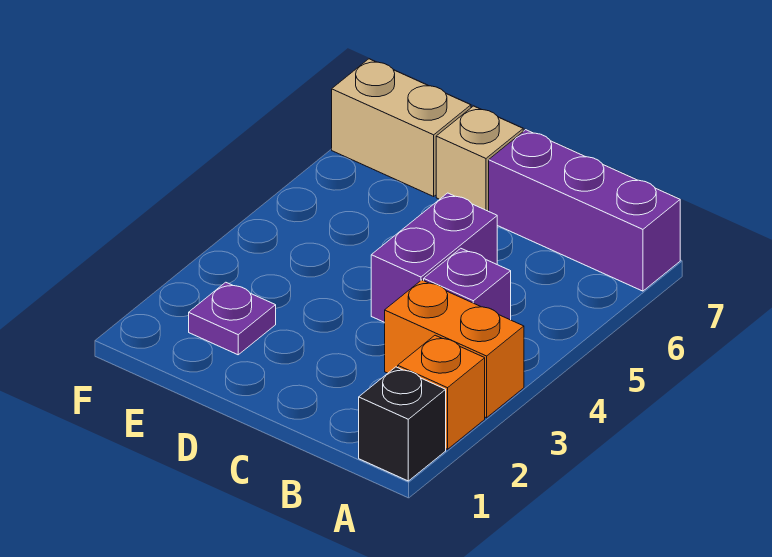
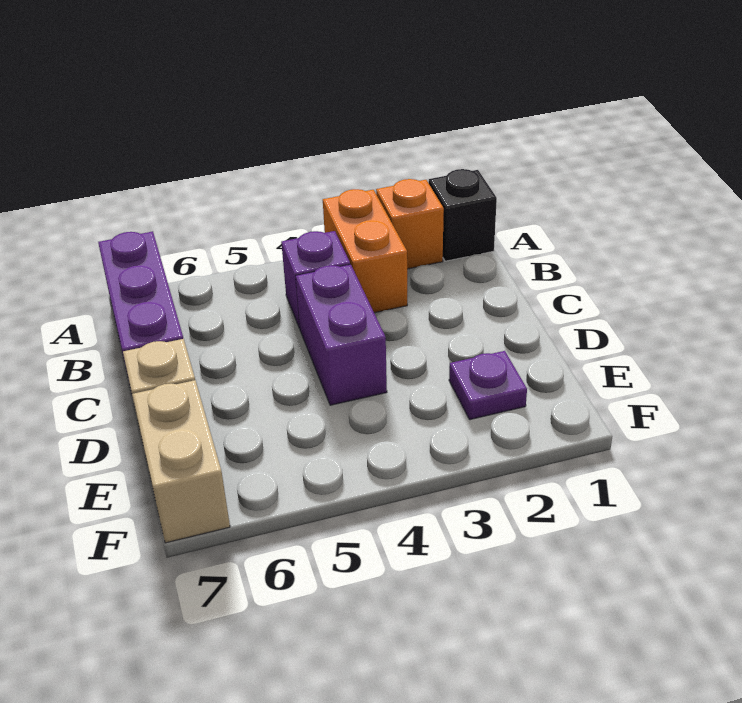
purple brick C4:C5 level 1 -> purple brick C4:D4 level 1

